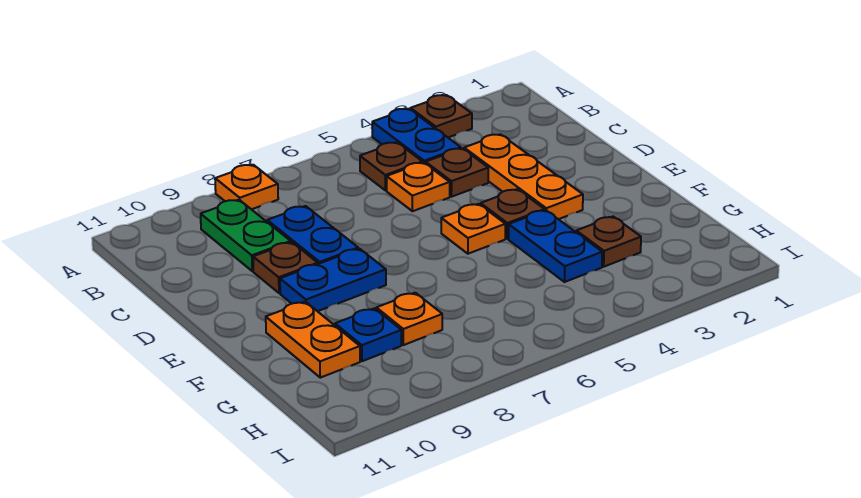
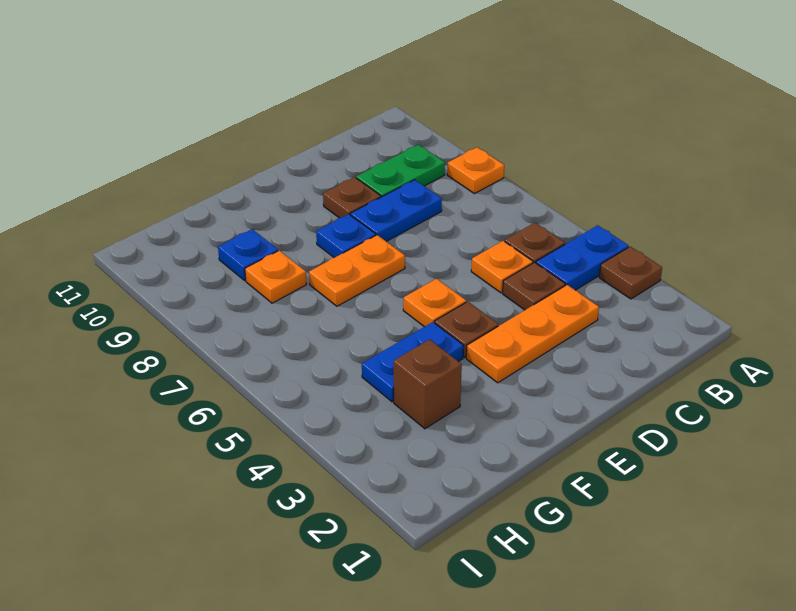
blue plate E8:E9 level 1 -> blue plate E8 level 1
orange plate F10:G10 level 1 -> orange plate E7:F7 level 1
brown plate G3 level 1 -> brown brick G3 level 1

